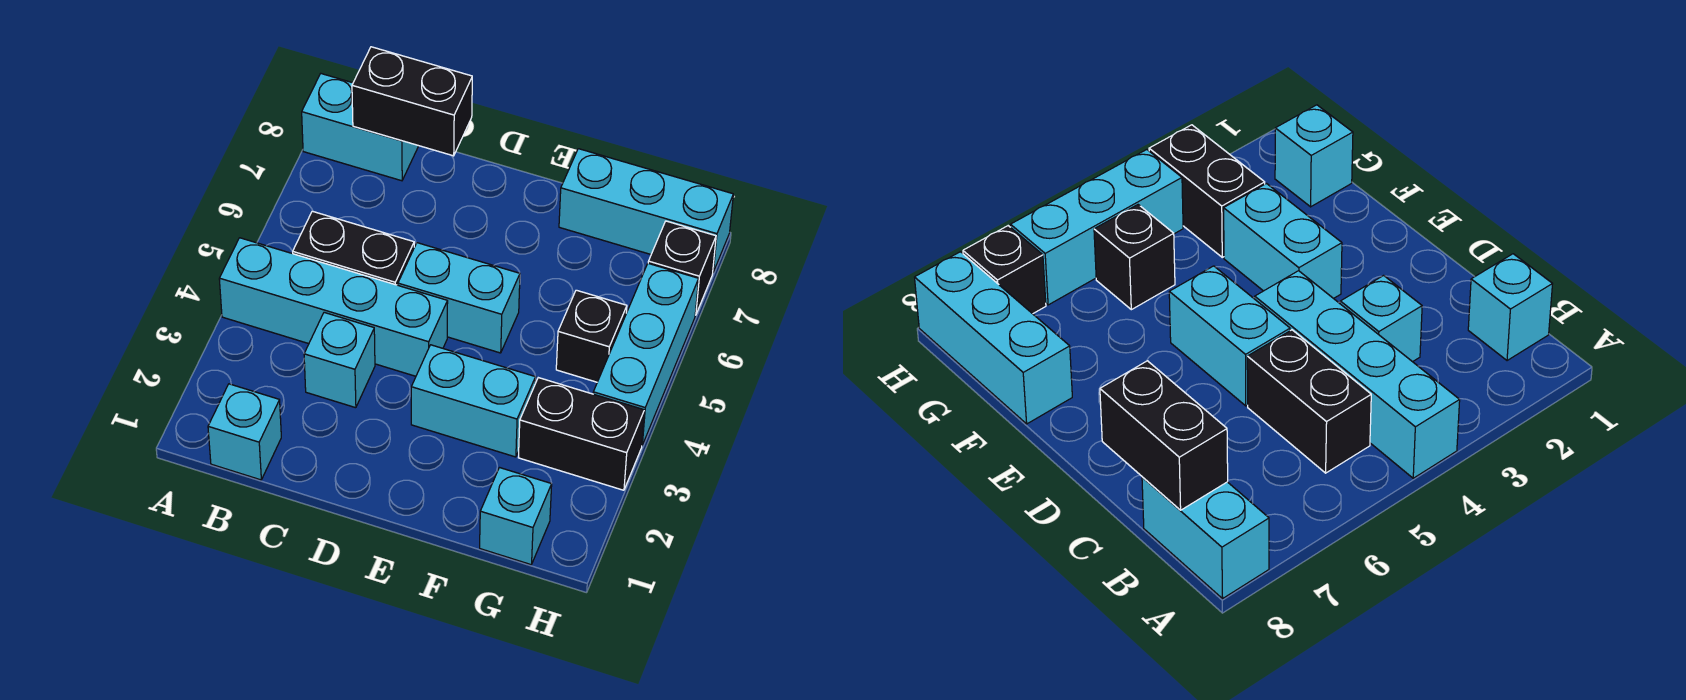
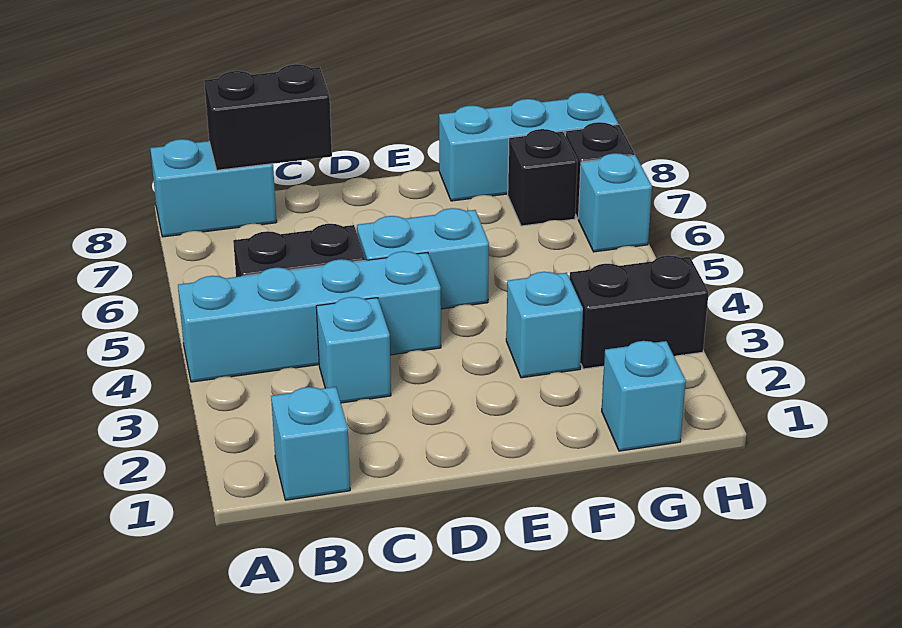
cyan brick E3:F3 level 1 -> cyan brick F3 level 1
black brick G5 level 1 -> black brick G7 level 1
cyan brick H4:H6 level 1 -> cyan brick H6 level 1

